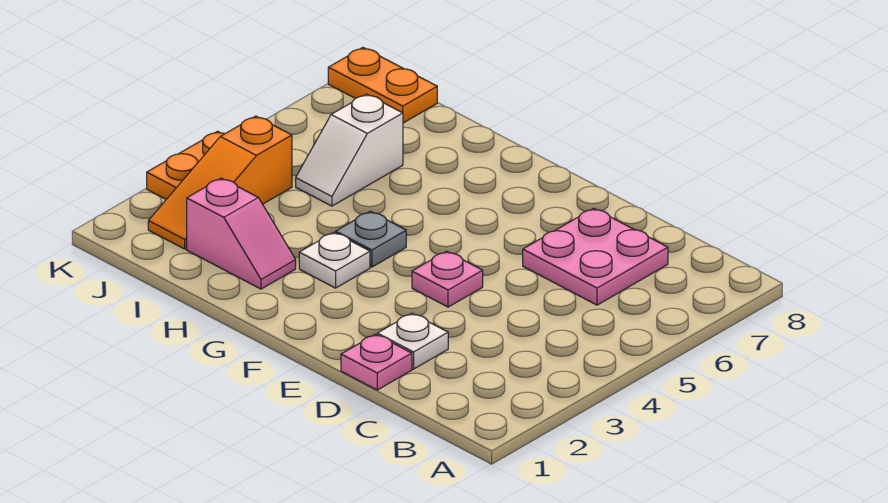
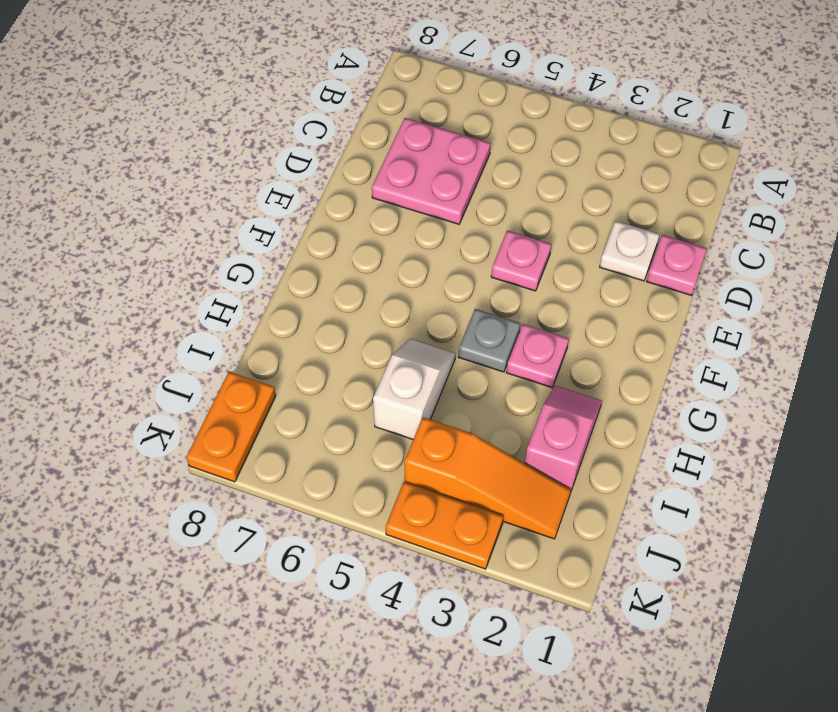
white plate G3 level 1 -> pink plate G3 level 1
white slope I5:I6 level 1 top 6 -> white slope H5:I5 level 1 top I

